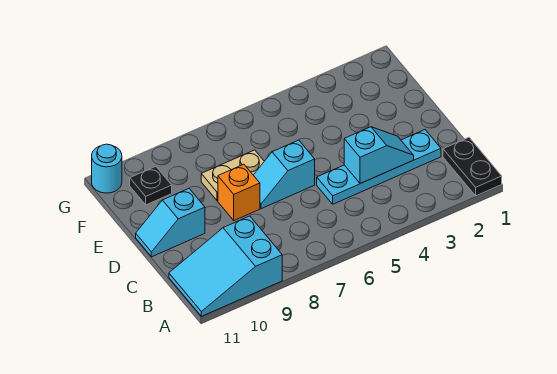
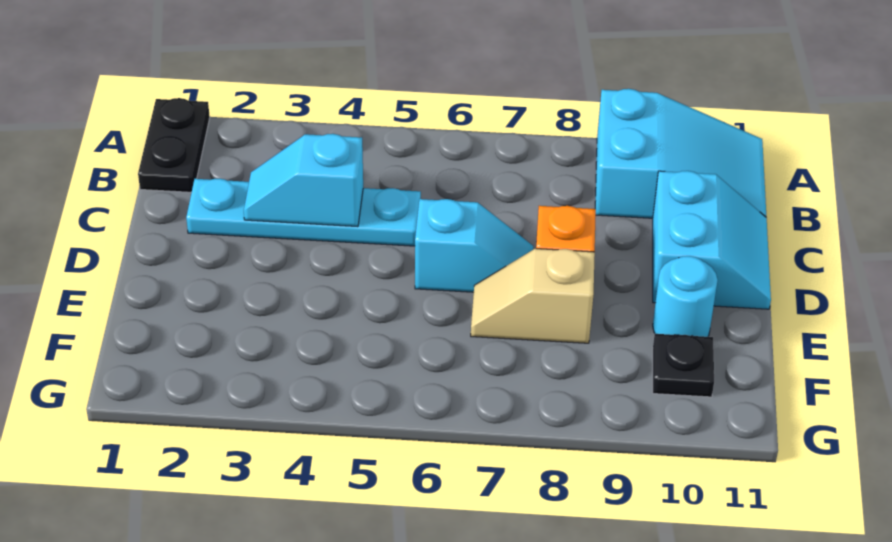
cyan slope D10:D11 level 1 top 10 -> cyan slope C10:D11 level 1 top 10
tan plate E7:E8 level 1 -> tan slope E7:E8 level 1 top 8
cyan round brick G11 level 1 -> cyan round brick E10 level 1

